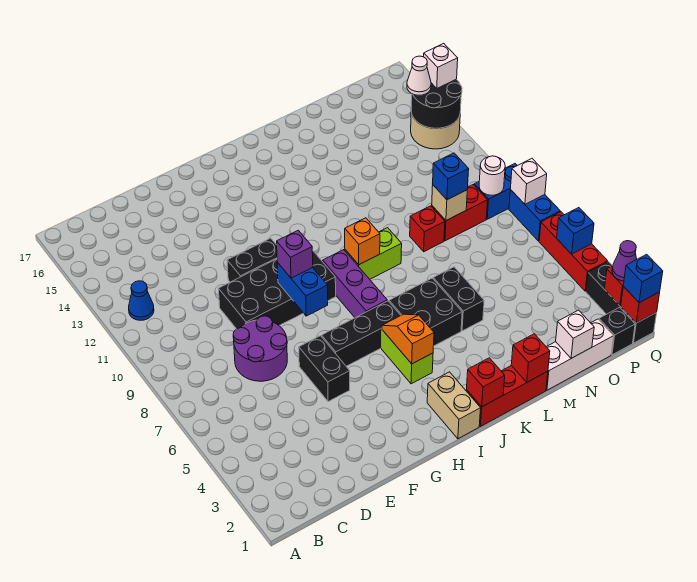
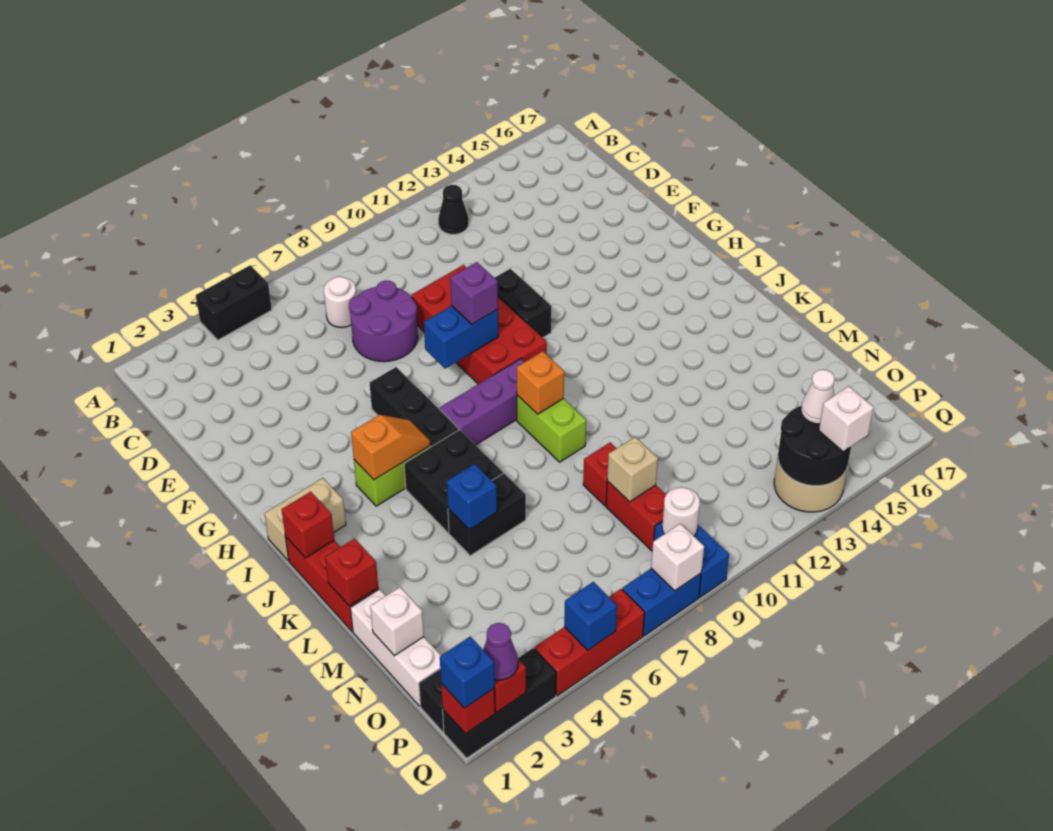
blue cone B12 level 1 -> black cone B12 level 1
none -> white round brick C7 level 1
black brick E9:H10 level 1 -> red brick E9:H10 level 1
black brick F5:F6 level 1 -> black brick A4:A5 level 1
blue brick N9 level 3 -> blue brick L5 level 2

